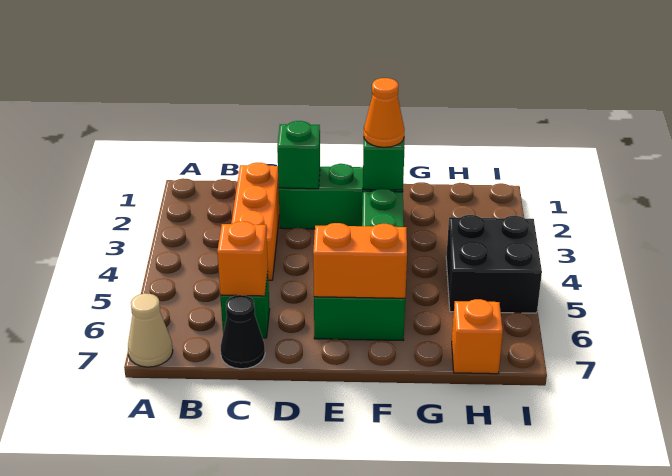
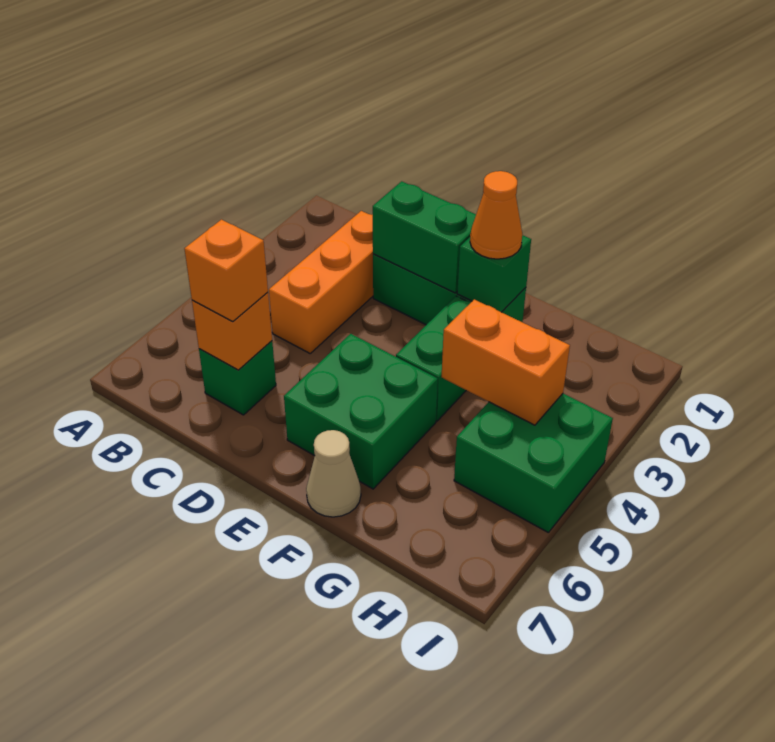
tan cone A7 level 1 -> tan cone F7 level 1
black cone C7 level 1 -> none
green brick D2 level 2 -> green brick D2:E2 level 2
orange brick E6:F6 level 2 -> orange brick G4:H4 level 2
black brick H4:I5 level 1 -> green brick H4:I5 level 1
orange brick H7 level 1 -> orange brick C6 level 3

